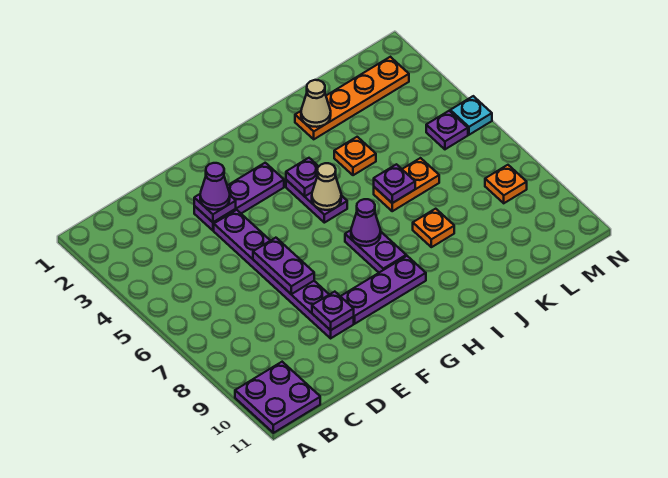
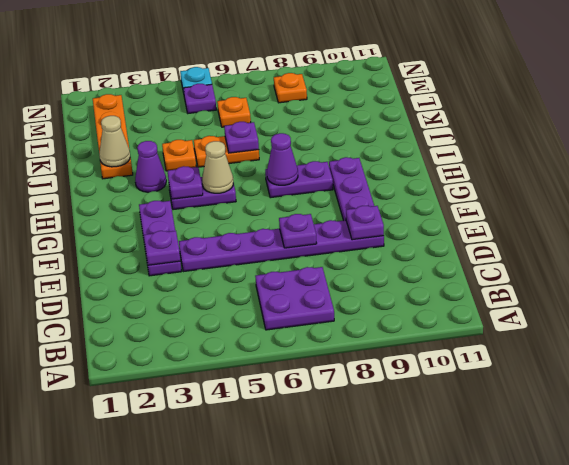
purple plate A10:B11 level 1 -> purple plate B6:C7 level 1
purple cone E3 level 3 -> purple cone I3 level 1
purple plate E6:E7 level 2 -> purple plate E7 level 2
orange plate J6:K6 level 1 -> orange plate J5:J6 level 1
orange plate J8 level 1 -> orange plate L6 level 1

